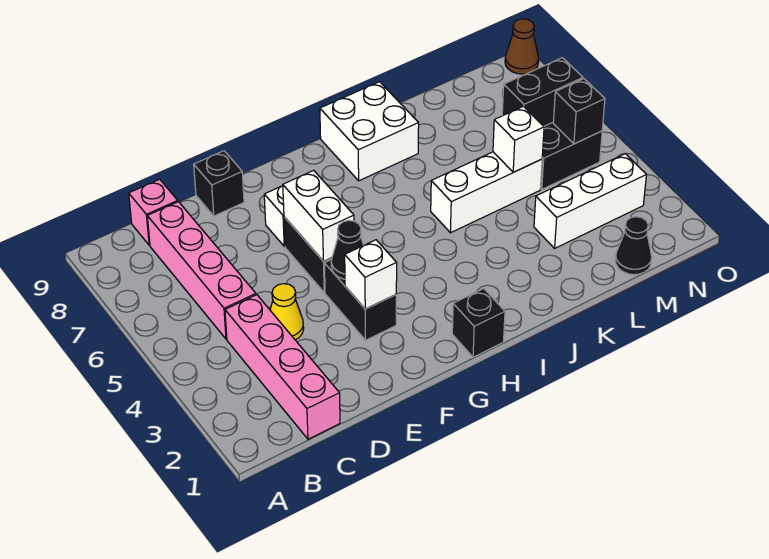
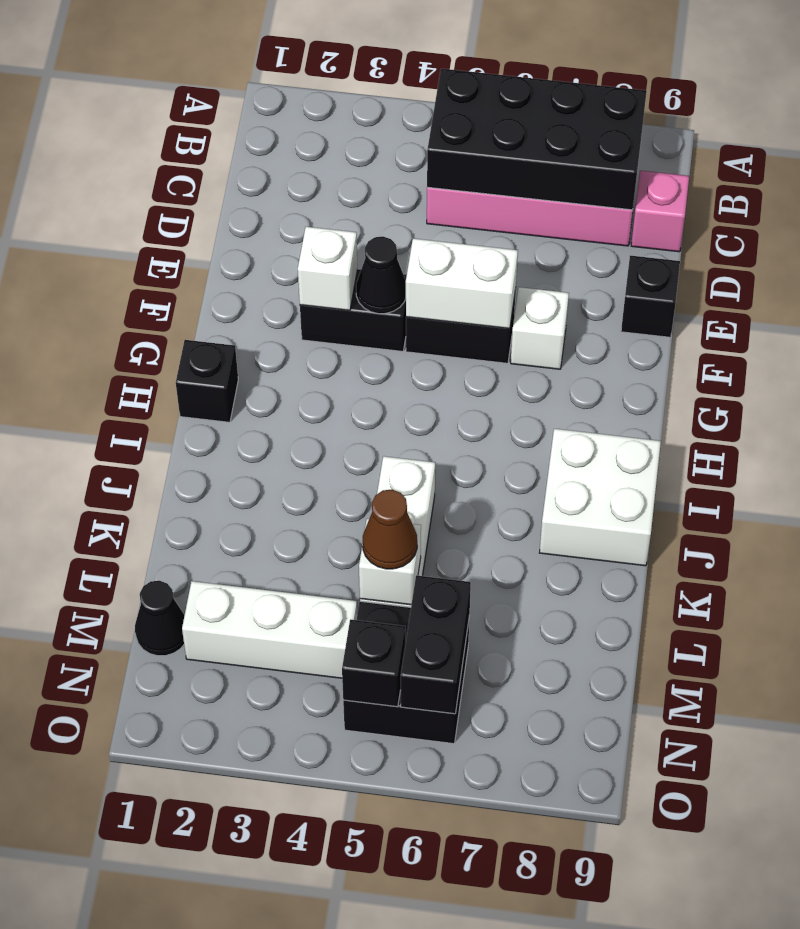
none -> black brick B5:C8 level 2
pink brick C1:C4 level 1 -> none
yellow cone D4 level 1 -> none
white brick L3:N3 level 1 -> white brick M2:M4 level 1
brown cone O9 level 1 -> brown cone L5 level 3

